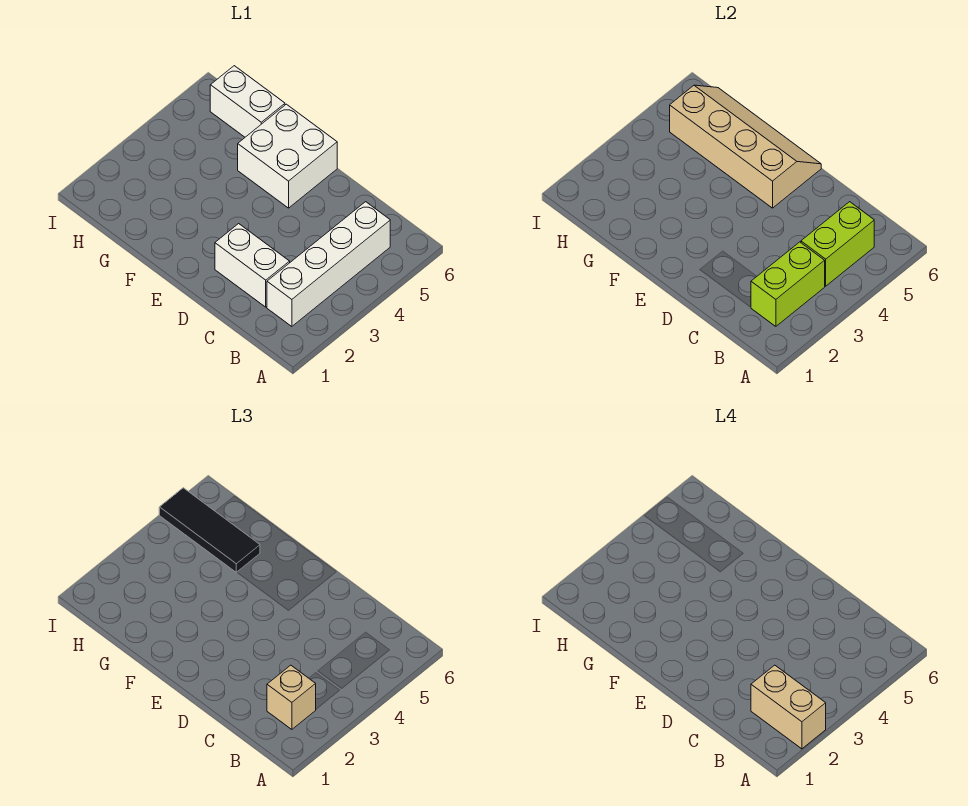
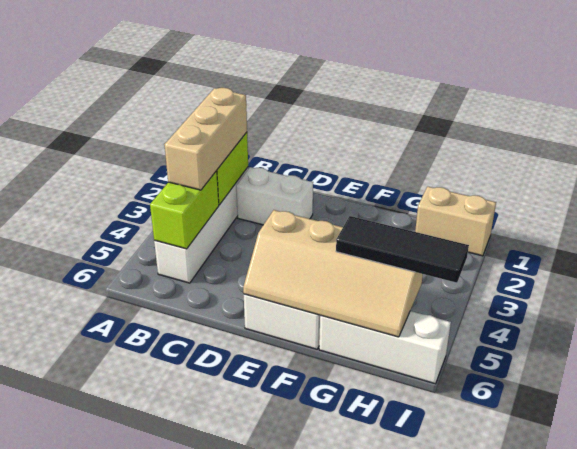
tan brick A2:B2 level 4 -> tan brick H1:I1 level 1
tan brick B2 level 3 -> tan brick B2:B4 level 3
white brick G6:H6 level 1 -> white brick G6:I6 level 1

